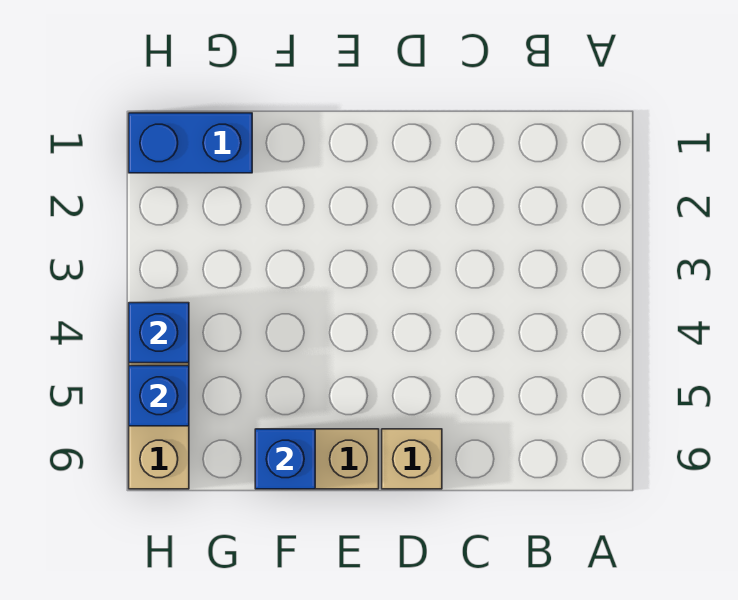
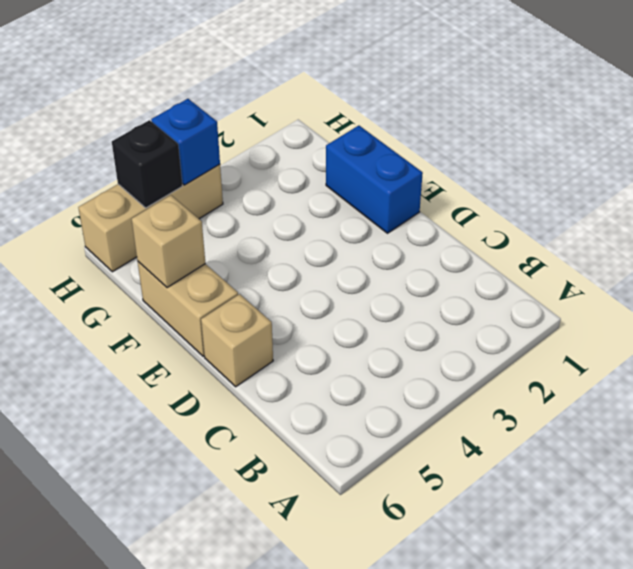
blue brick F6 level 2 -> tan brick F6 level 2
blue brick G1:H1 level 1 -> blue brick E1:F1 level 1
blue brick H5 level 2 -> black brick H5 level 2

